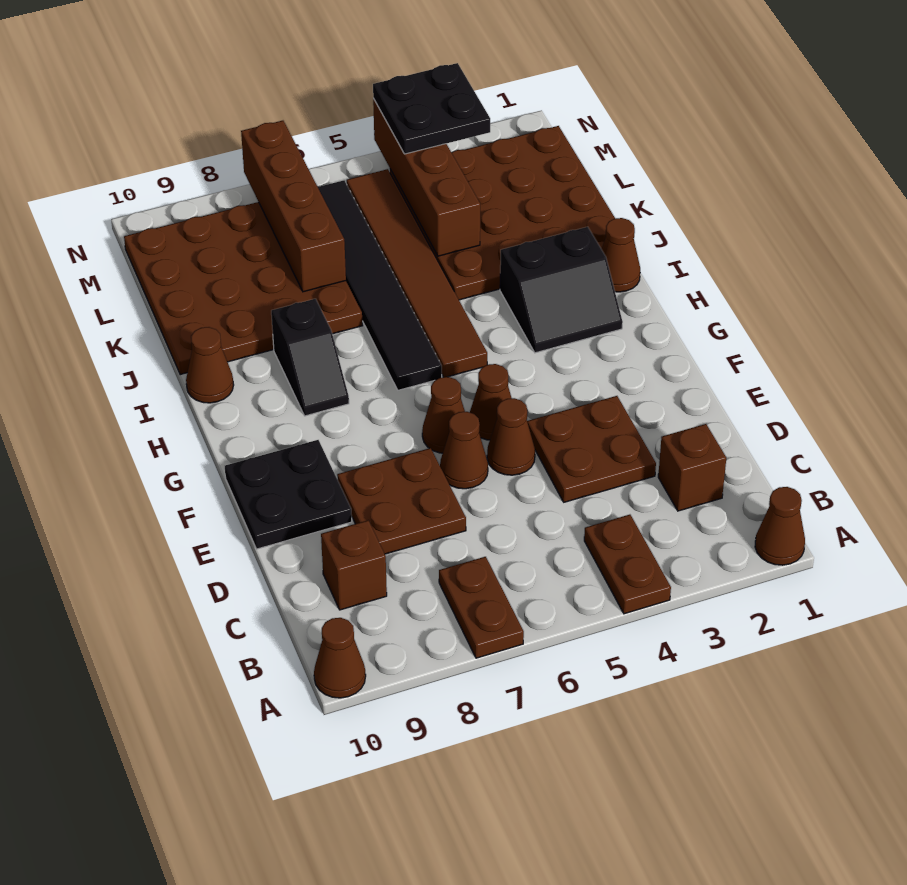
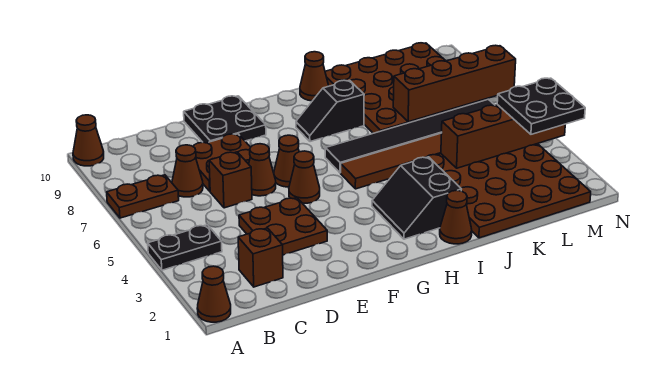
brown plate A4:B4 level 1 -> black plate A4:B4 level 1
brown brick C9 level 1 -> brown brick D6 level 1
brown cone E5 level 1 -> brown cone C7 level 1

